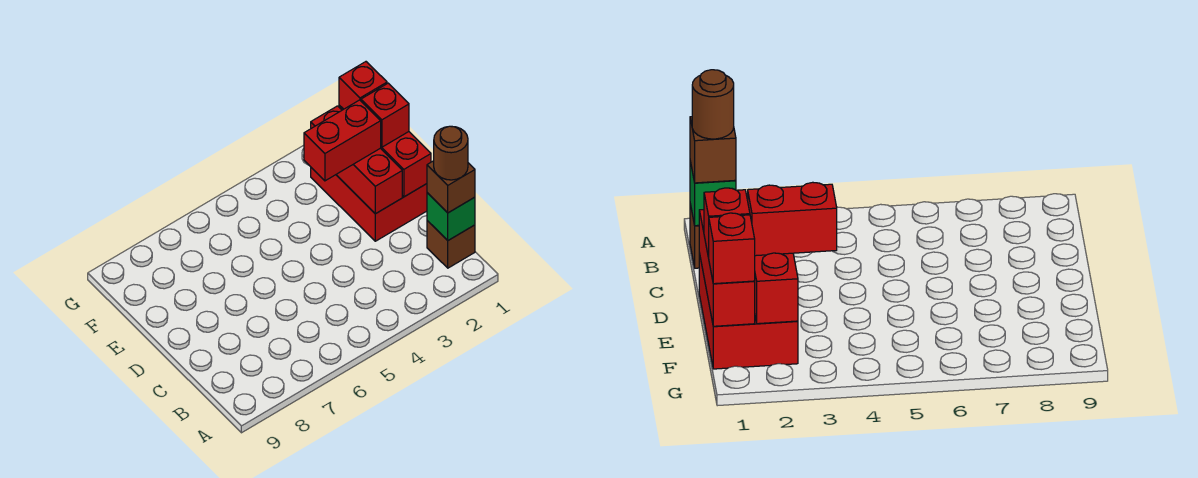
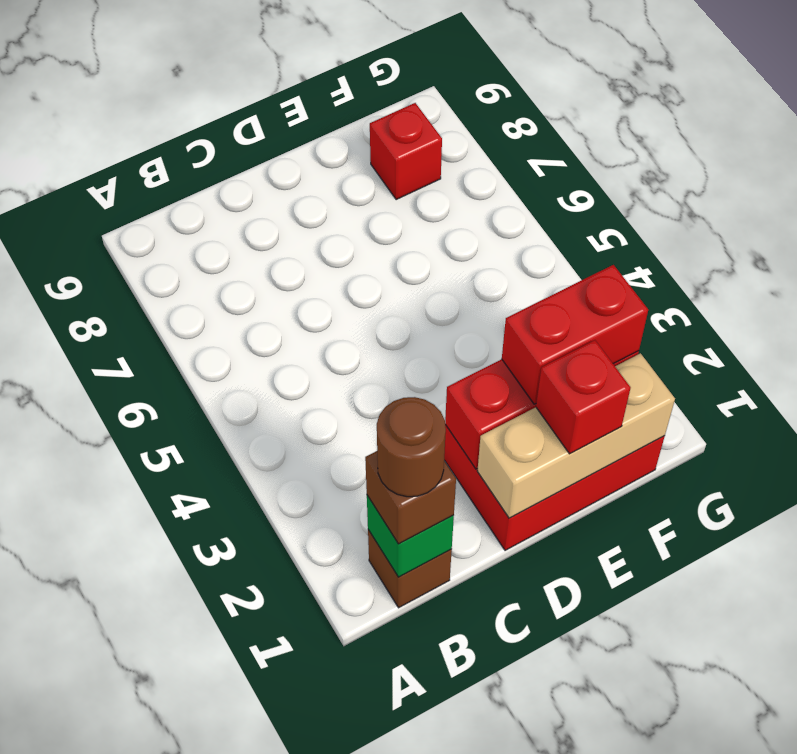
red brick D1:F1 level 2 -> tan brick D1:F1 level 2
red brick E2:E3 level 3 -> red brick E2:F2 level 3
red brick F1 level 3 -> red brick F8 level 1

